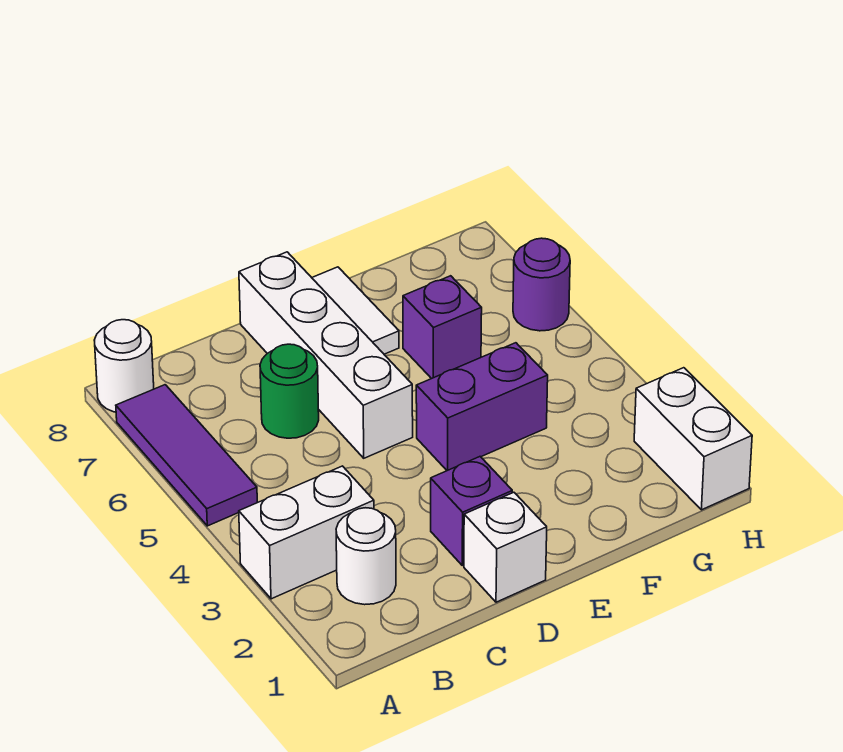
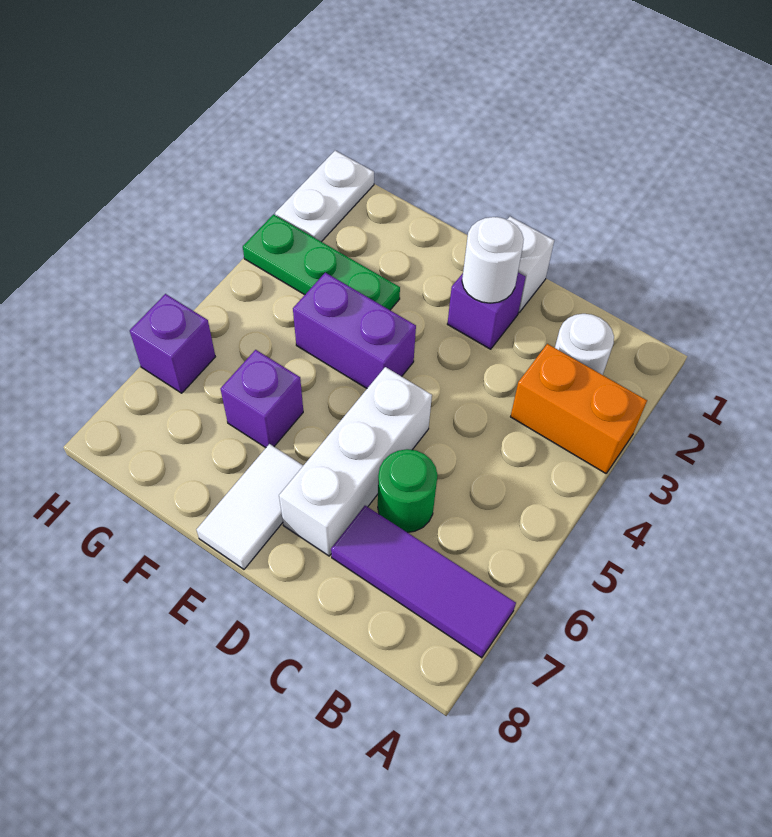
white brick A3:B3 level 1 -> orange brick A3:B3 level 1
purple tile A5:A7 level 1 -> purple tile A7:C7 level 1
white round brick A8 level 1 -> white round brick D2 level 2
white brick D5:D8 level 1 -> white brick D5:D7 level 1
none -> green plate F3:H3 level 1
white brick H1:H2 level 1 -> white plate H1:H2 level 1
purple round brick H6 level 1 -> purple brick H6 level 1

